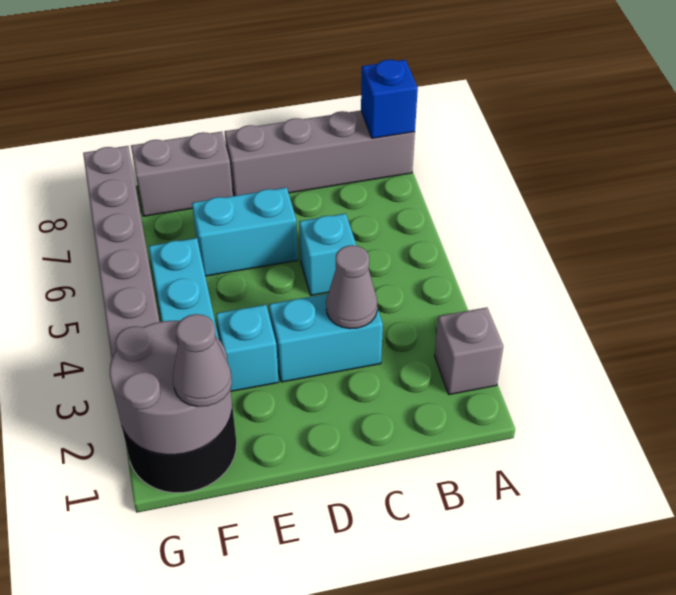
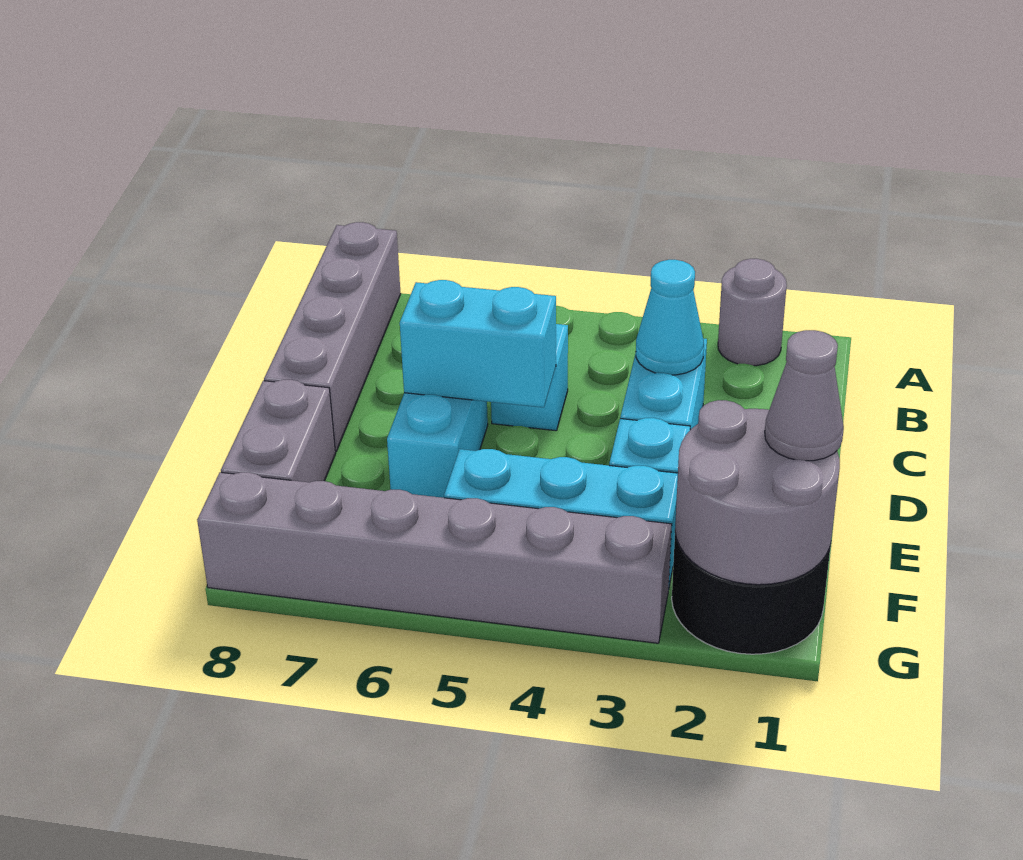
grey brick A2 level 1 -> grey round brick A2 level 1
blue brick A8 level 2 -> none
grey cone C3 level 2 -> cyan cone C3 level 2
none -> cyan brick D5:D6 level 2

